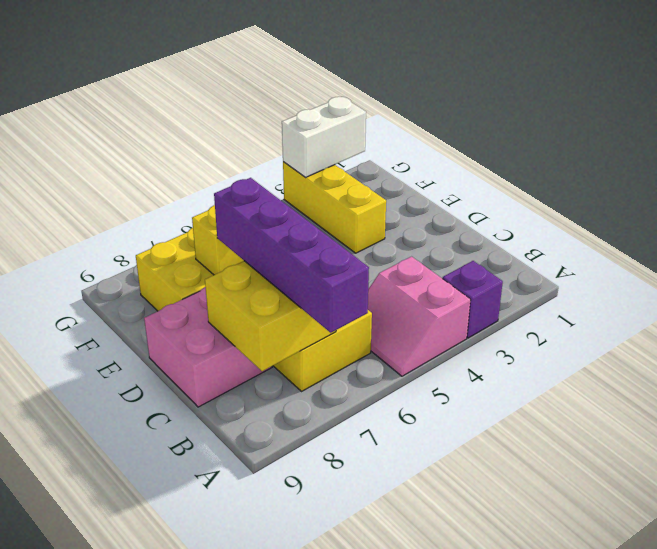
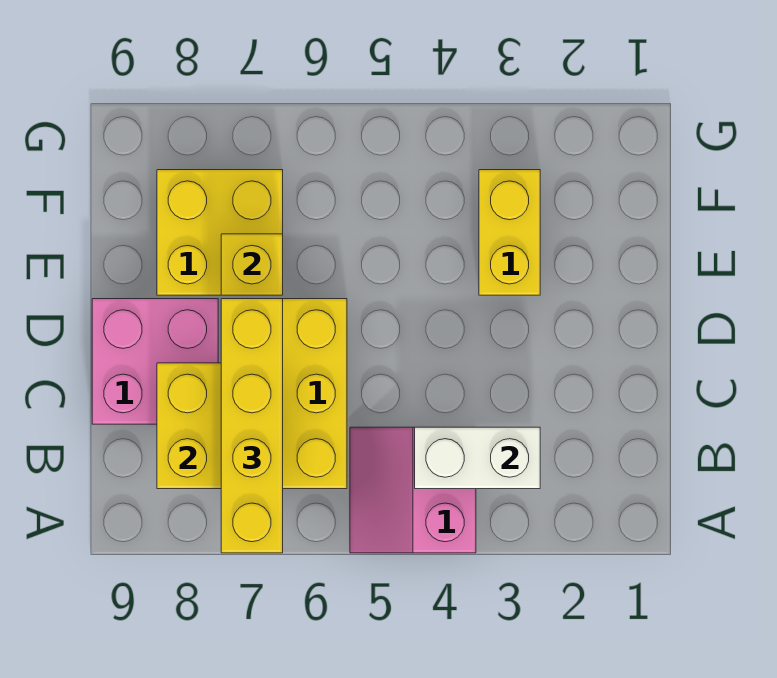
purple brick A3 level 1 -> none
purple brick A7:D7 level 3 -> yellow brick A7:D7 level 3
yellow brick E3:G3 level 1 -> yellow brick E3:F3 level 1
white brick G2:G3 level 2 -> white brick B3:B4 level 2

